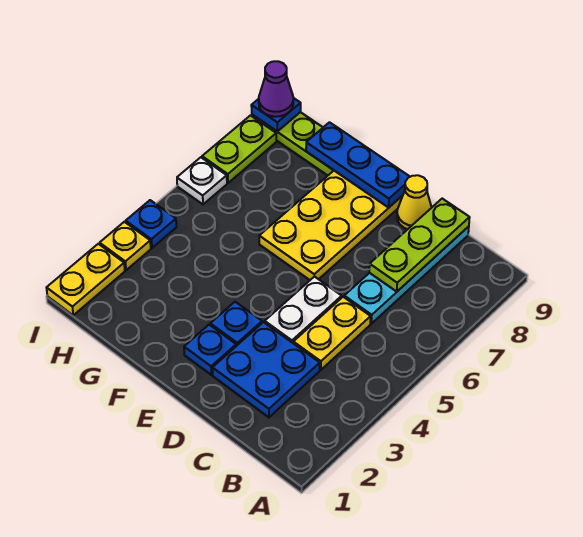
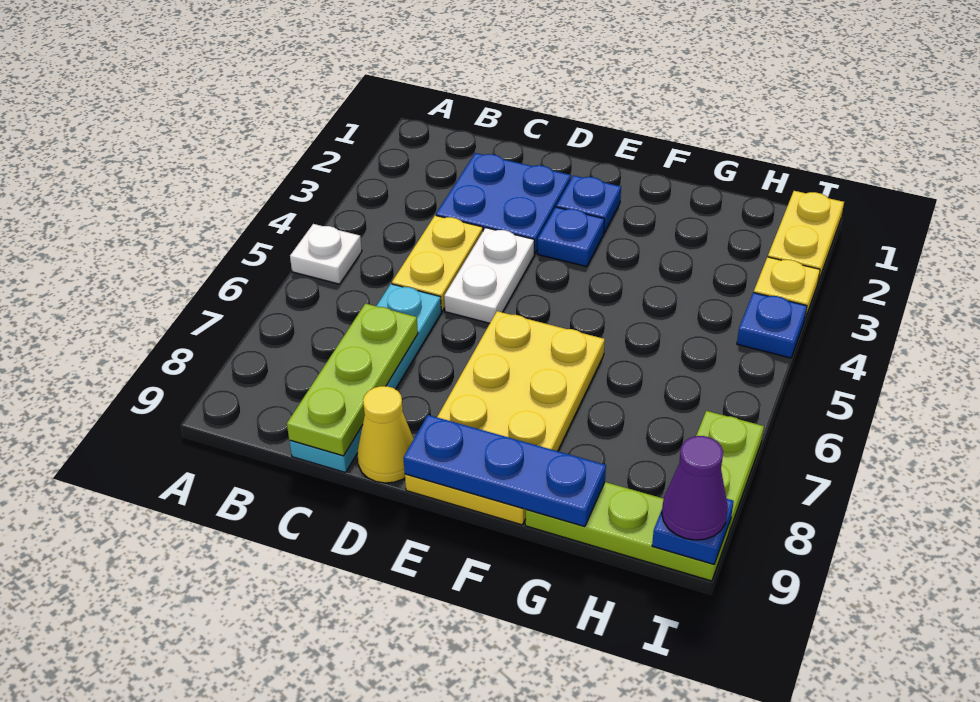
white plate I6 level 1 -> white plate A5 level 1

